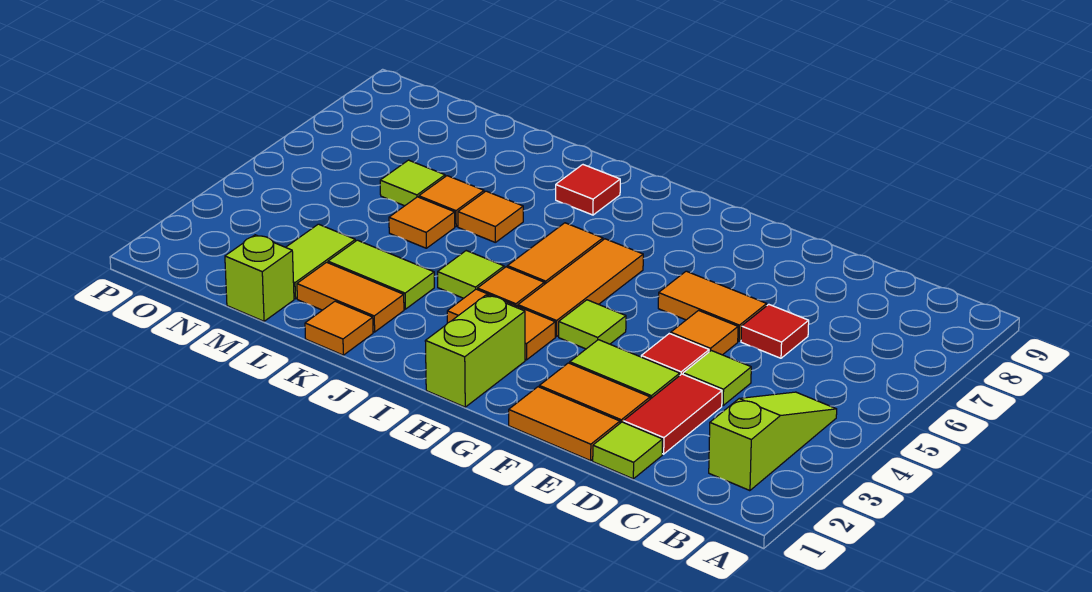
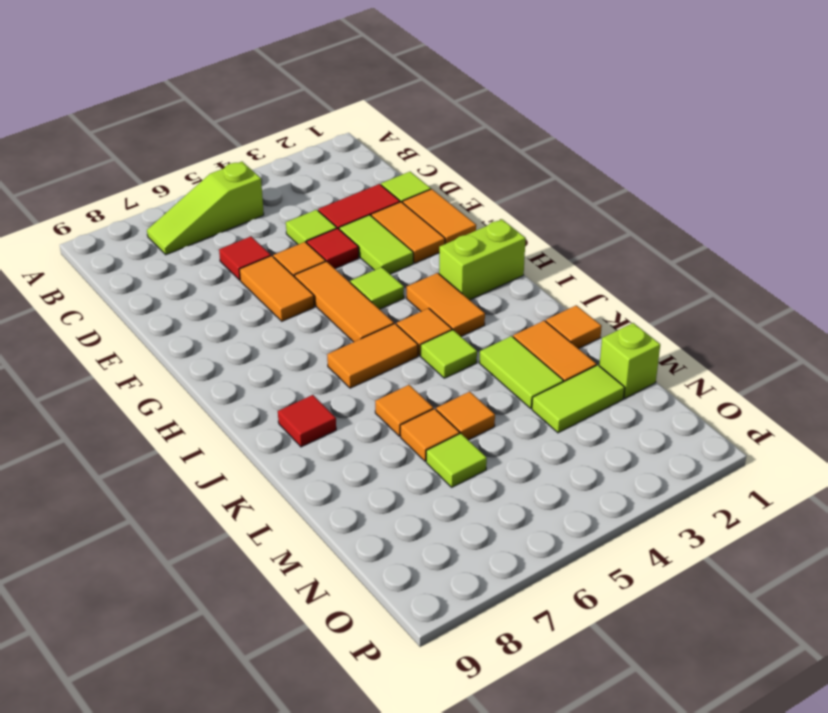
lime slope B2:B4 level 1 top 2 -> lime slope B5:B7 level 1 top 5
orange tile H4:H6 level 1 -> orange tile F5:H5 level 1

